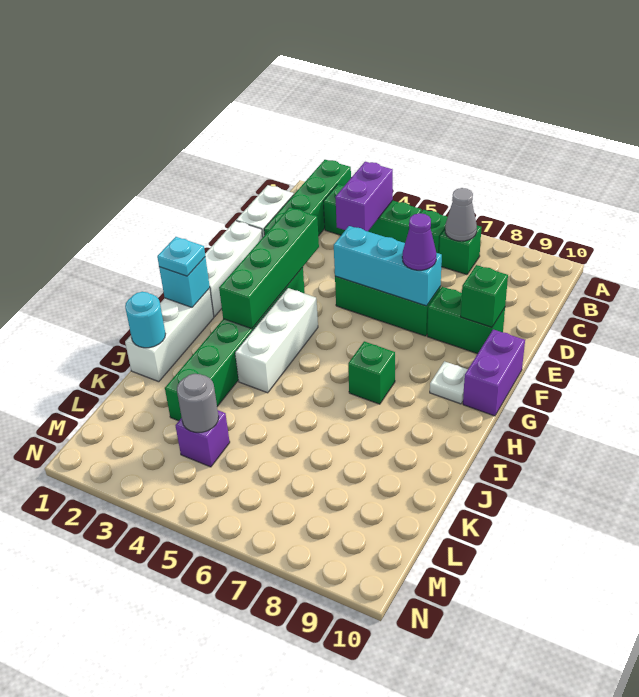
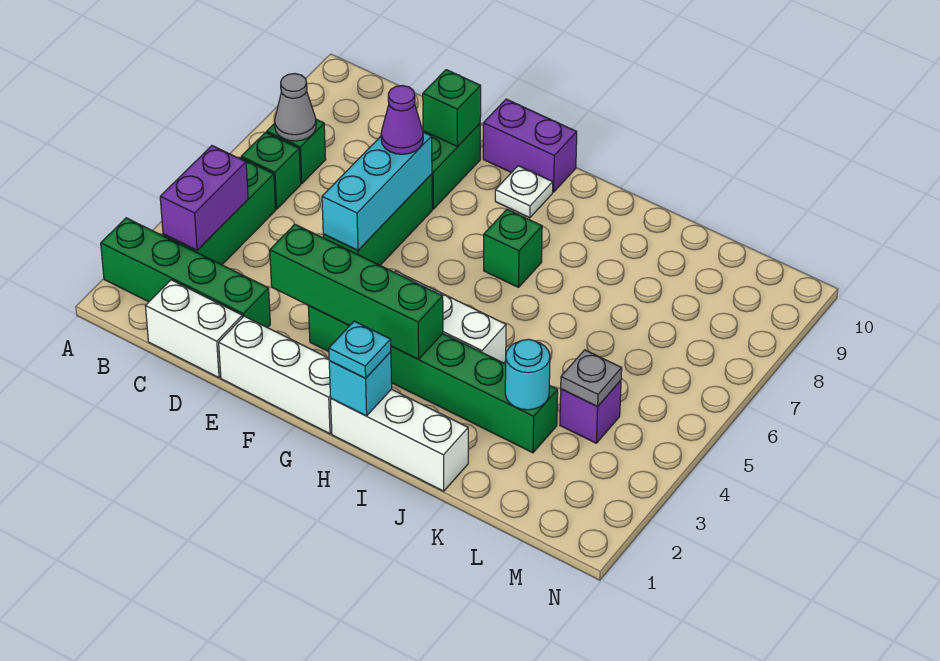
purple brick B4:C4 level 2 -> purple brick B3:B4 level 2
cyan round brick J1 level 2 -> cyan round brick K3 level 2
grey round brick L4 level 2 -> grey plate L4 level 2

